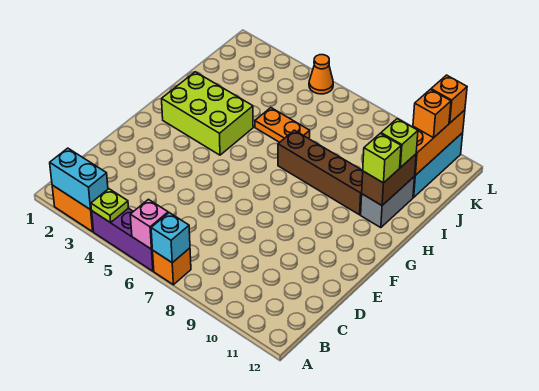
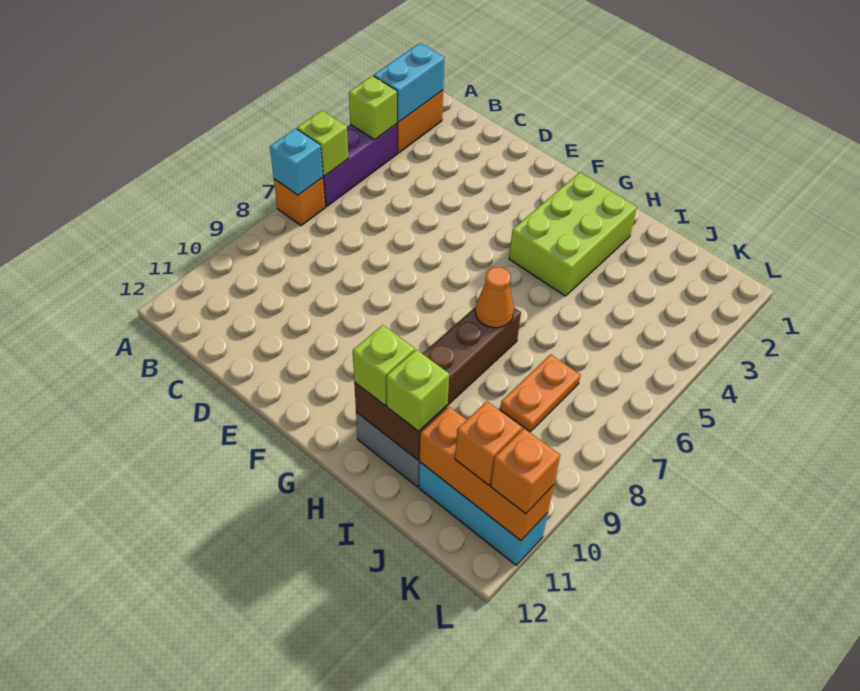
lime plate A4 level 2 -> lime brick A4 level 2
pink brick A6 level 2 -> lime brick A6 level 2
orange plate I5:I6 level 1 -> orange plate J7:J8 level 1
orange cone L5 level 1 -> orange cone H7 level 2

